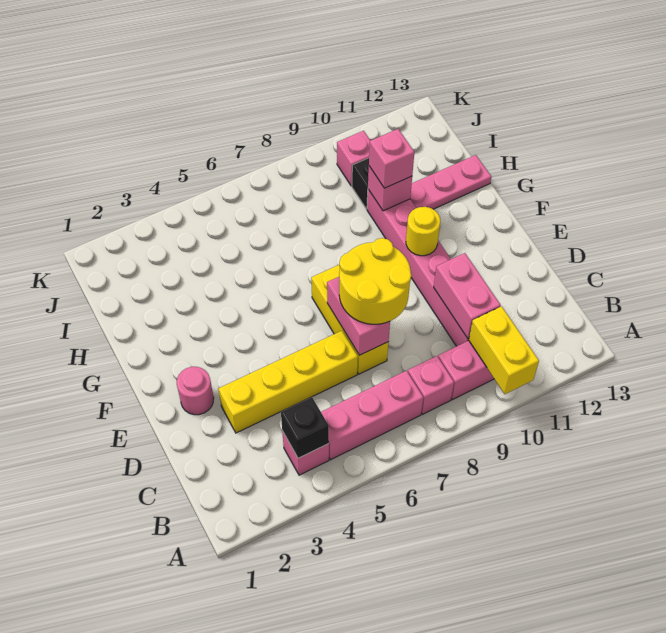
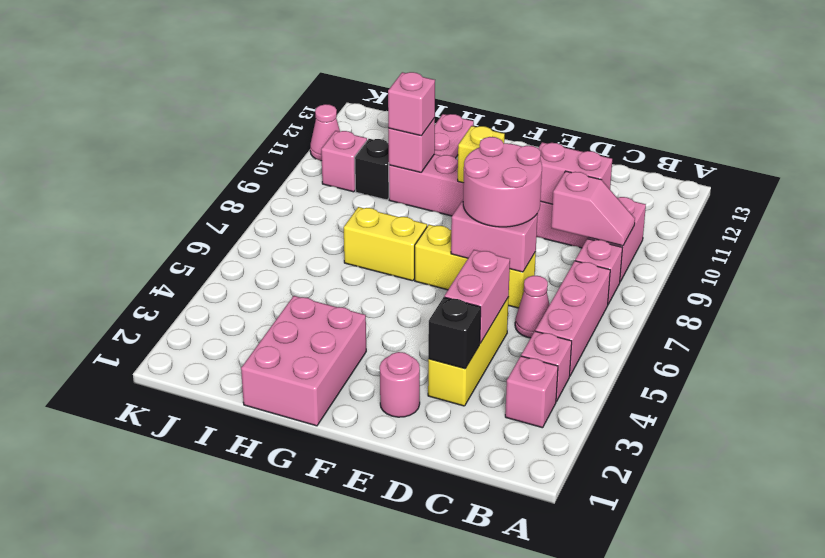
yellow brick A10:B10 level 2 -> yellow brick G7:H7 level 1
none -> pink brick B3 level 1
black brick B4 level 2 -> black brick D3 level 2
none -> pink slope B9:C9 level 2 top C
none -> pink cone C6 level 1
yellow brick D3:D6 level 1 -> yellow brick D3:D5 level 1
none -> pink brick D4:D5 level 2
yellow round brick D7:E8 level 3 -> pink round brick D7:E8 level 3
yellow round brick F10 level 2 -> yellow brick F10 level 2
none -> pink brick G1:H3 level 1
none -> pink cone K11 level 1

